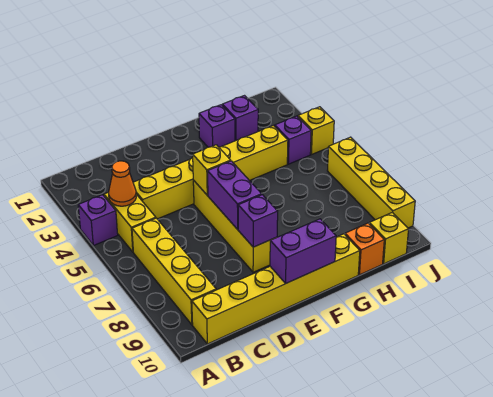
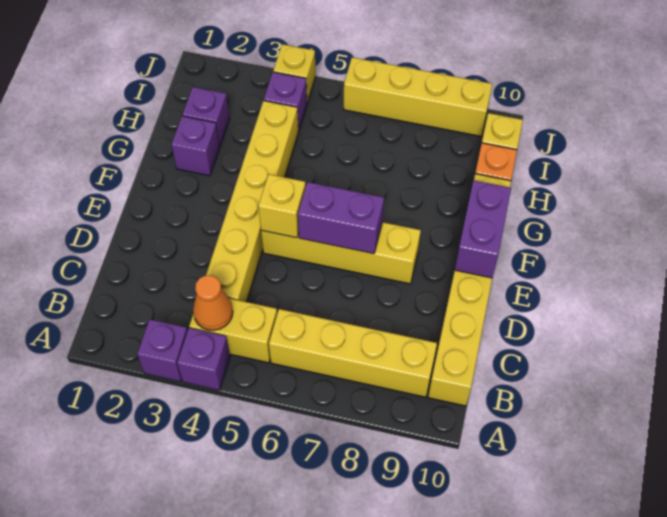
purple brick E8 level 2 -> purple brick A3 level 1

